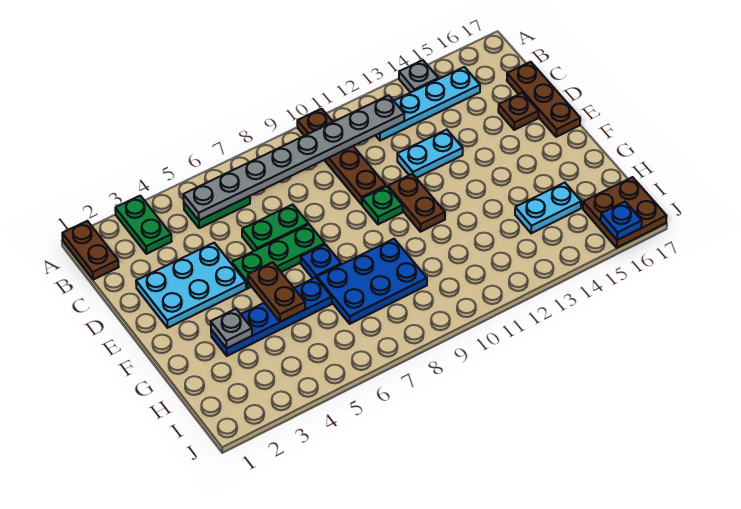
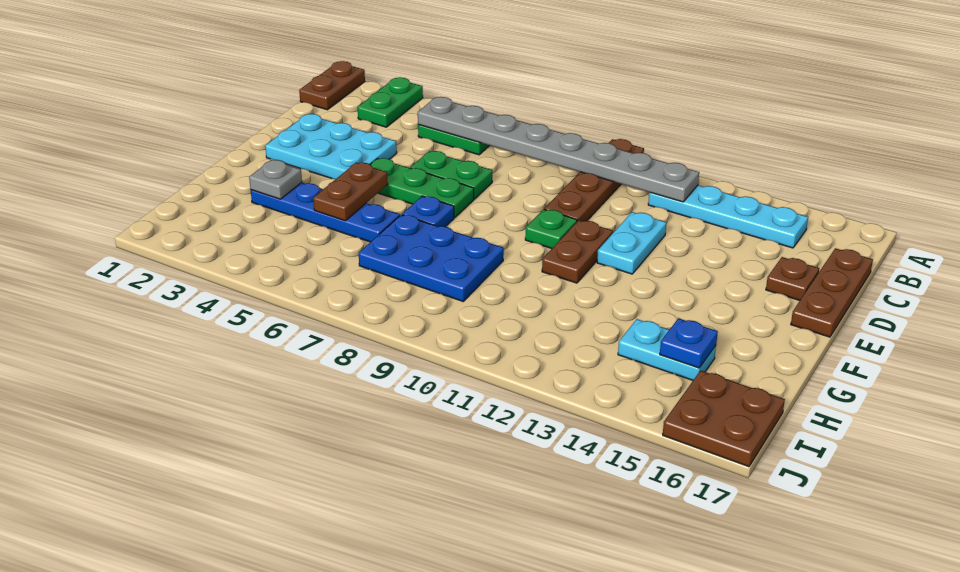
grey plate A14 level 1 -> none
cyan plate D12:D13 level 1 -> cyan plate D12:E12 level 1
blue plate J16 level 2 -> blue plate H15 level 2

